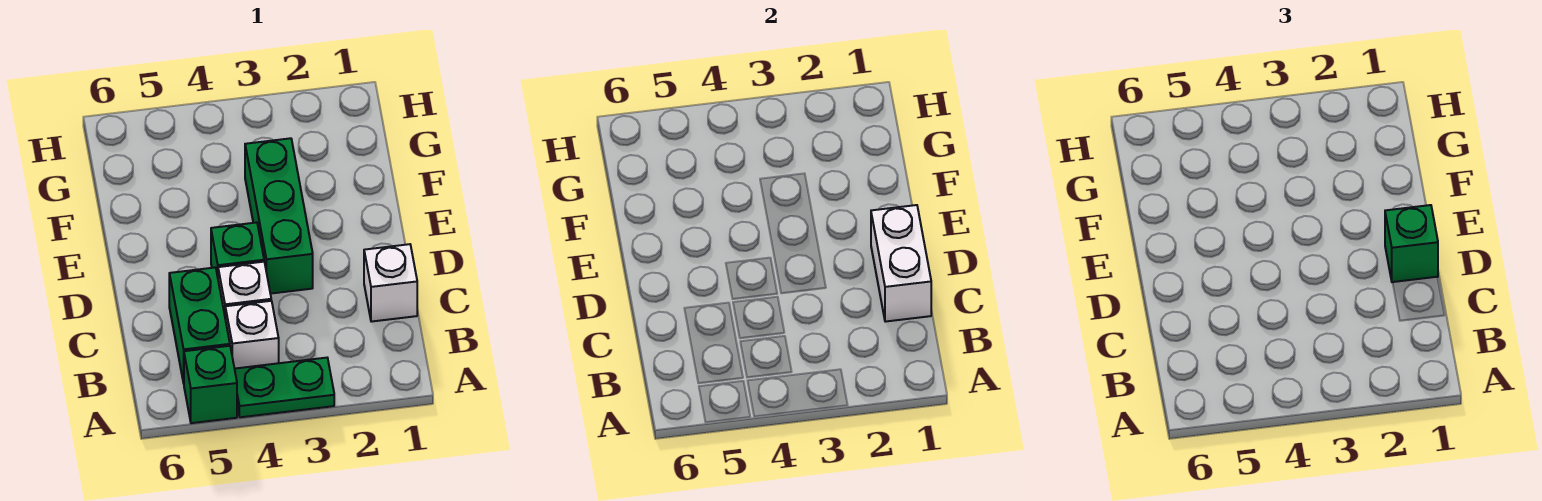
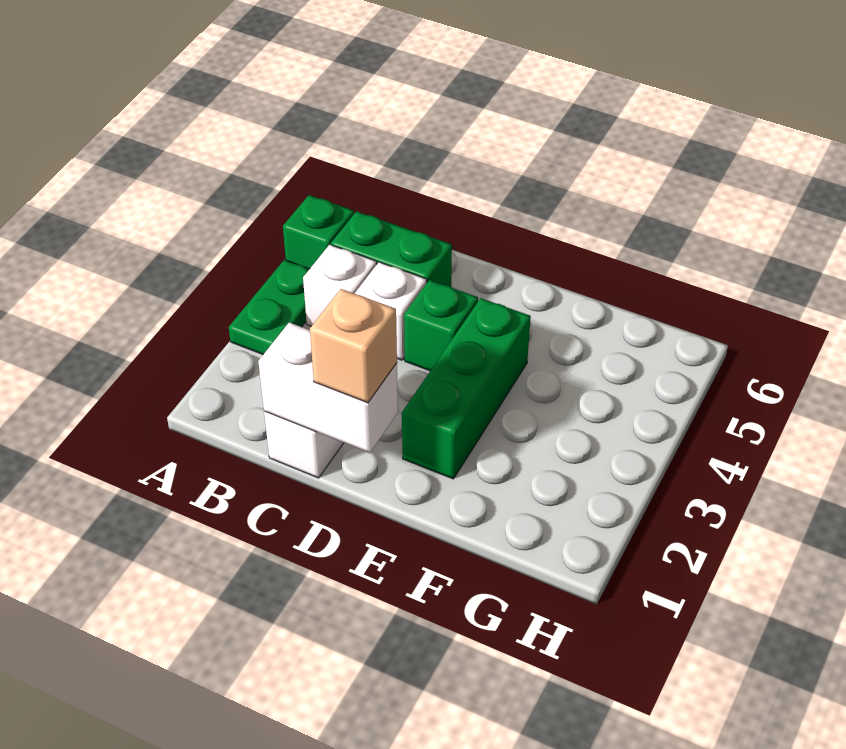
green brick D1 level 3 -> tan brick D1 level 3
green brick D3:F3 level 1 -> green brick E2:E4 level 1

